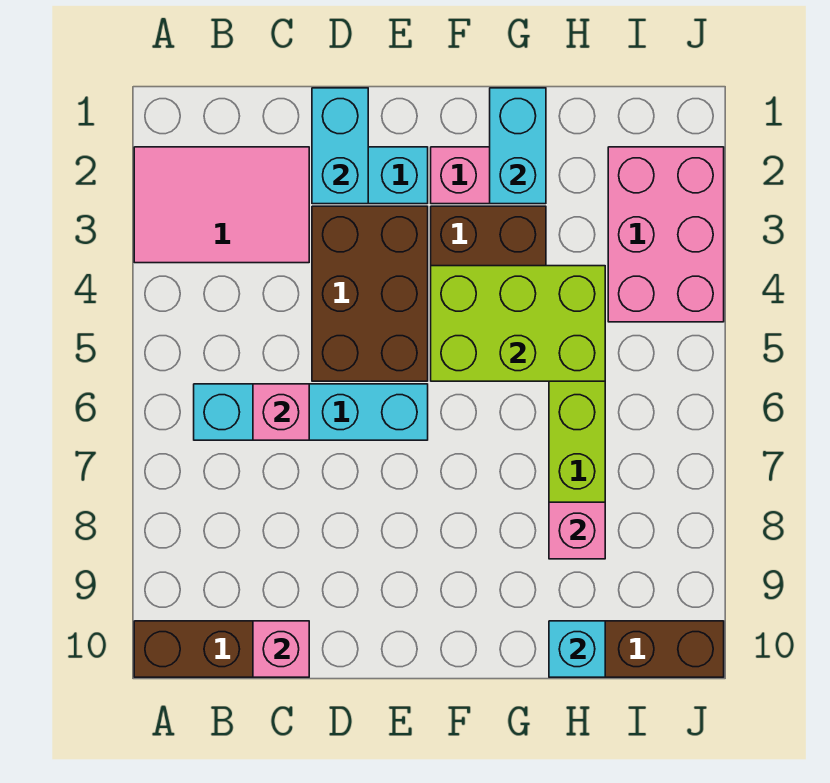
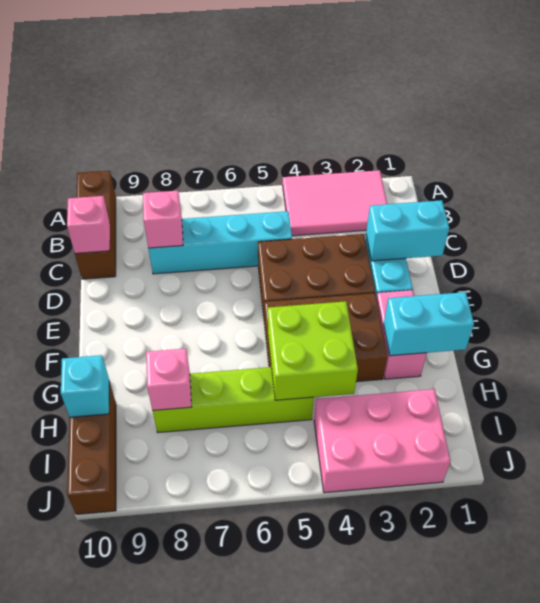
pink tile A2:C3 level 1 -> pink tile A2:B4 level 1
cyan brick B6:E6 level 1 -> cyan brick C5:C8 level 1
pink brick C6 level 2 -> pink brick C8 level 2
lime brick F4:H5 level 2 -> lime brick G4:H5 level 2

